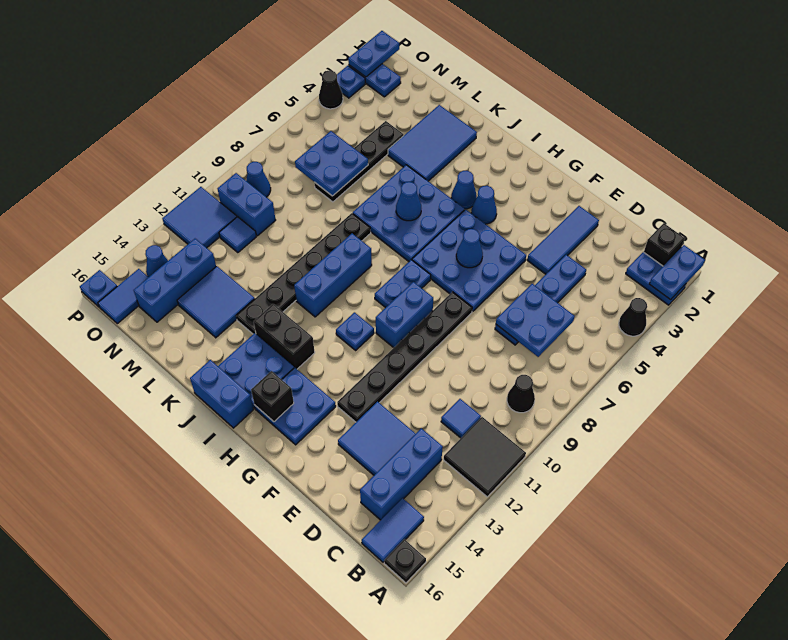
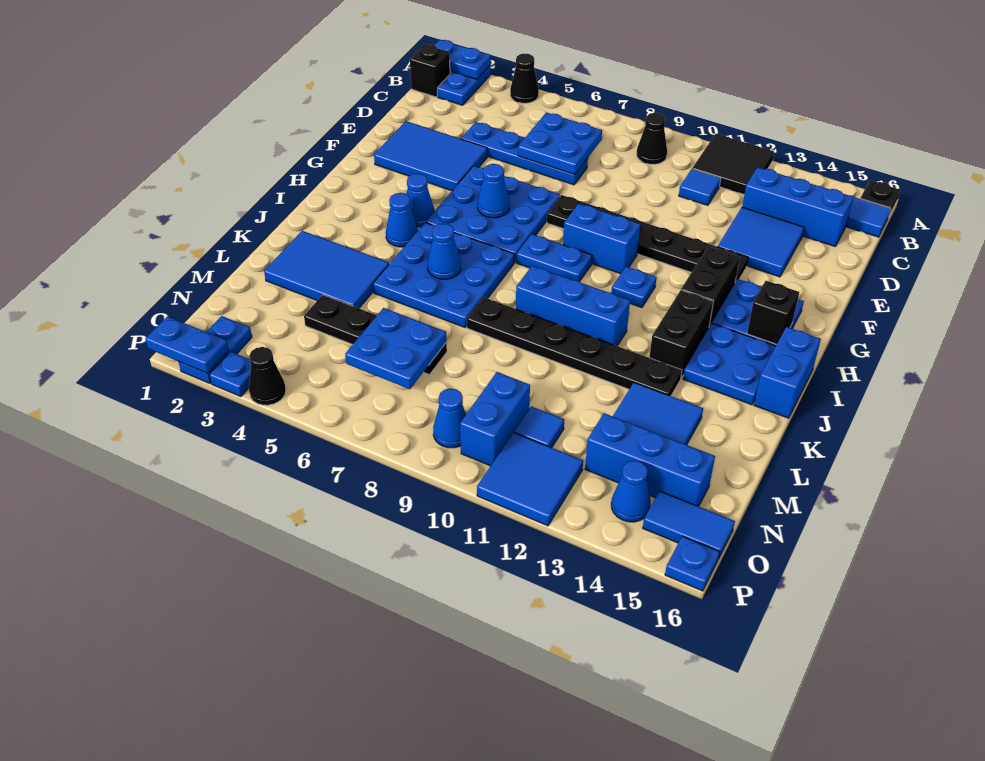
blue tile E2:E4 level 1 -> blue tile E2:F4 level 1
none -> black brick G13:H13 level 1

